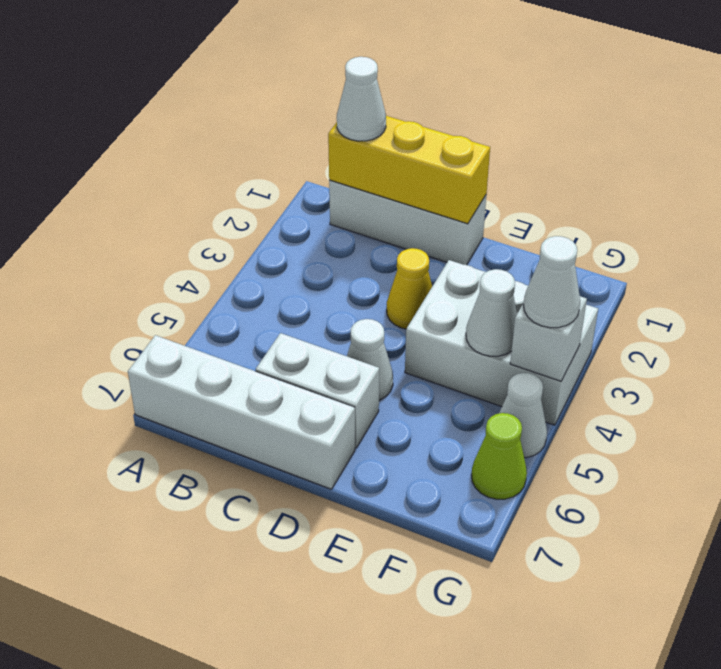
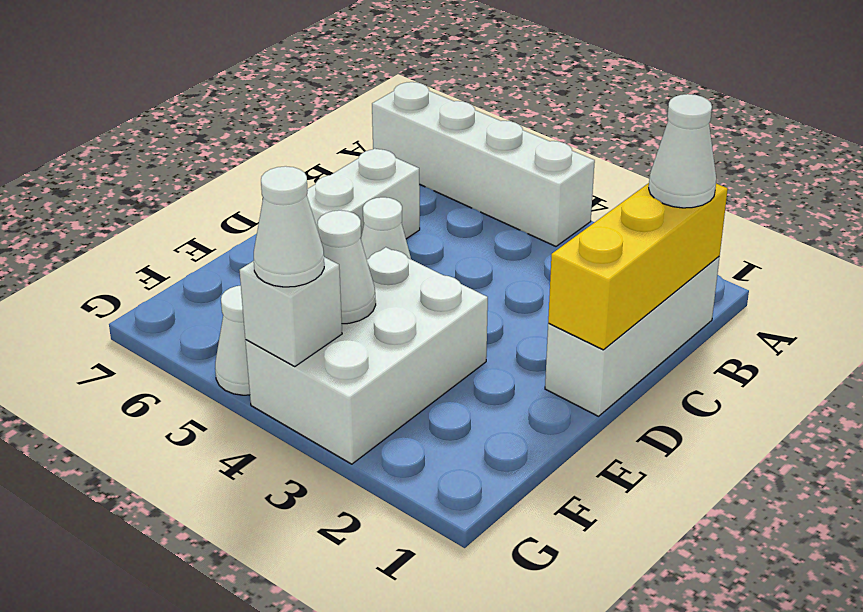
white brick A7:D7 level 1 -> white brick A4:A7 level 1
yellow cone D3 level 1 -> none
lime cone G6 level 1 -> none

